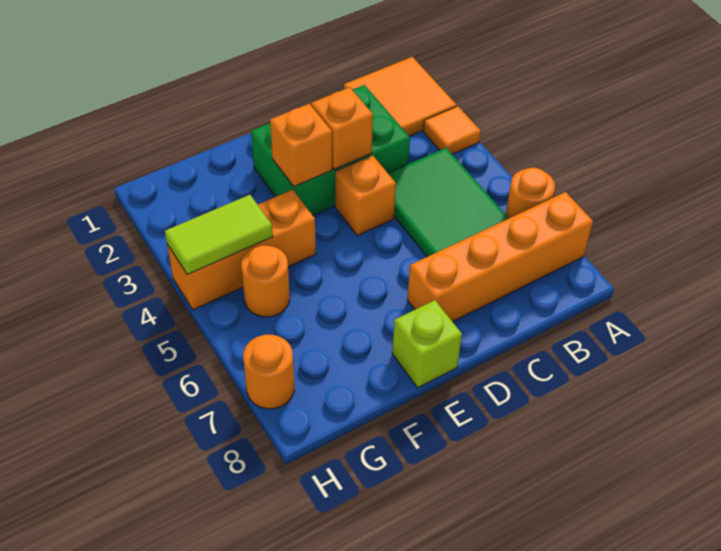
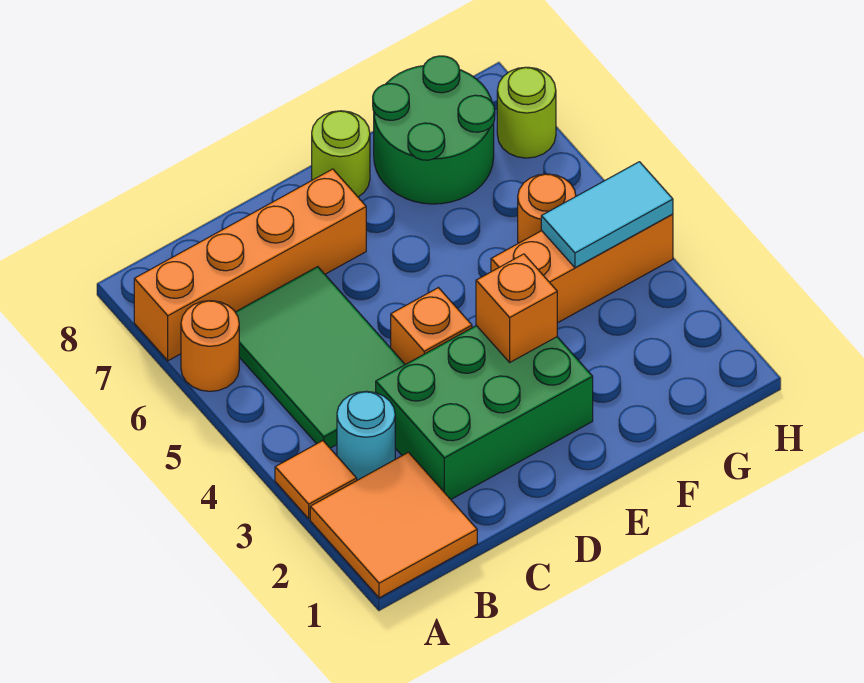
none -> cyan round brick B3 level 1
orange brick D3 level 2 -> none
lime brick E8 level 1 -> lime round brick E8 level 1
none -> green round brick F7:G8 level 1
lime tile G4:H4 level 2 -> cyan tile G4:H4 level 2
orange round brick H7 level 1 -> lime round brick H7 level 1

